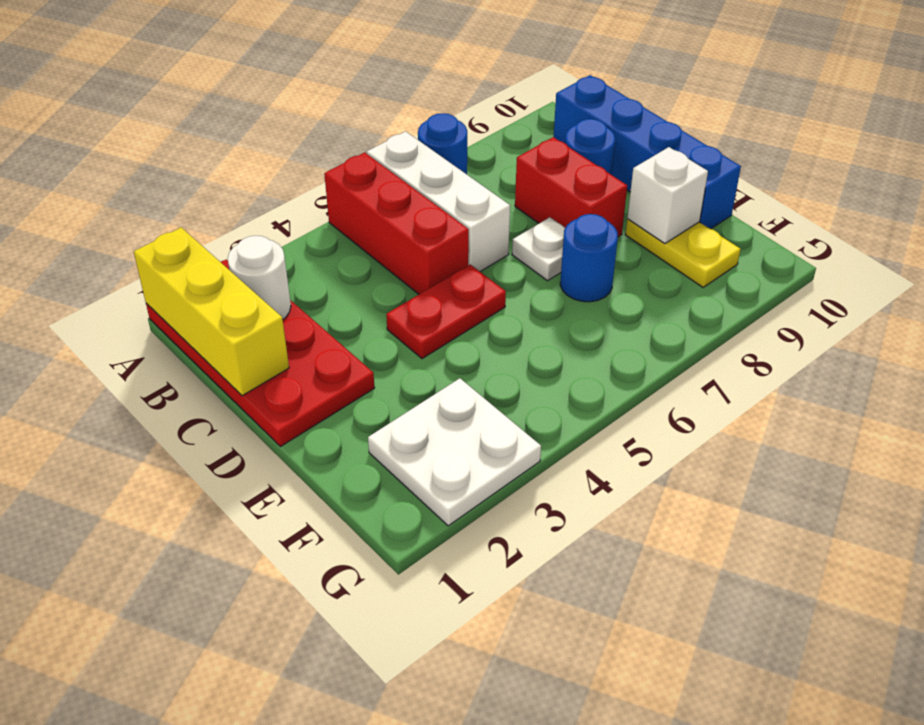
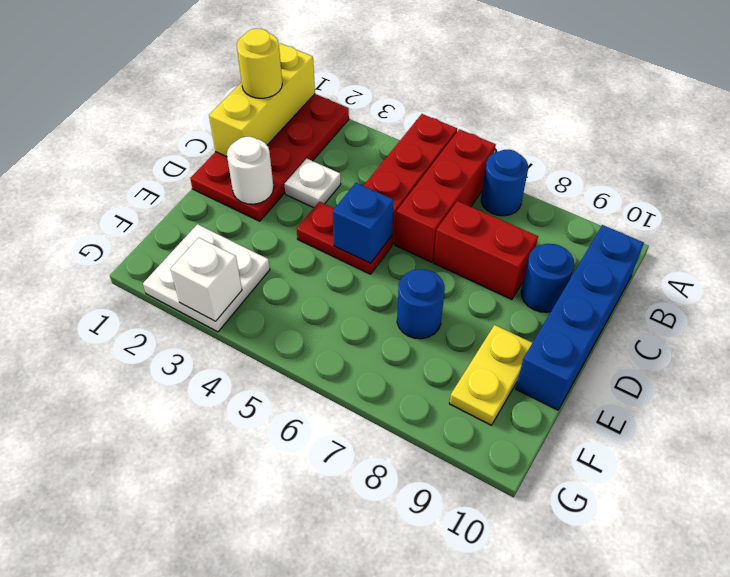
white brick A6:C6 level 1 -> red brick A6:C6 level 1
none -> yellow round brick B1 level 3
white round brick B2 level 2 -> white round brick D2 level 2
red brick C8:D8 level 1 -> red brick C7:C8 level 1
none -> blue brick D5 level 2
white plate D7 level 1 -> white plate C3 level 1
white brick E9 level 2 -> white brick G3 level 2

